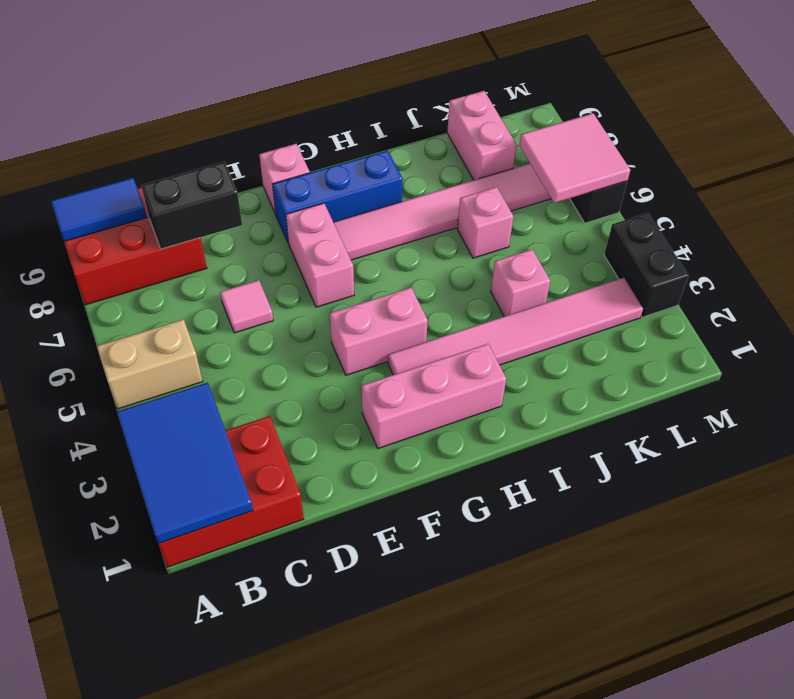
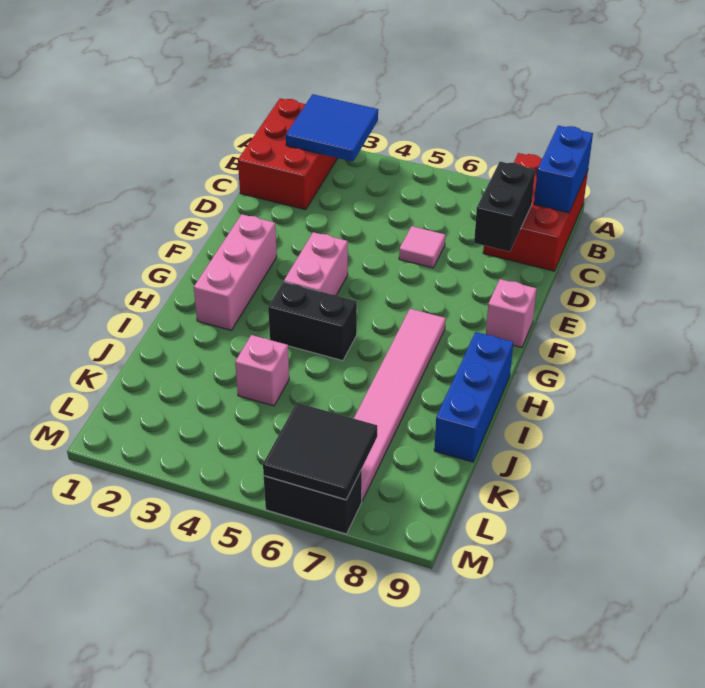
blue tile A1:B3 level 2 -> blue tile A2:B3 level 2
tan brick A5:B5 level 1 -> none
blue tile A9:B9 level 2 -> blue brick A9:B9 level 2
pink brick F6:F7 level 1 -> none
blue brick F8:H8 level 1 -> blue brick H9:J9 level 1
pink tile G3:L3 level 1 -> none
pink brick J6 level 1 -> none
pink brick K8:K9 level 1 -> none
pink tile L6:M7 level 2 -> black tile L6:M7 level 2
black brick M3:M4 level 1 -> black brick H4:H5 level 1

